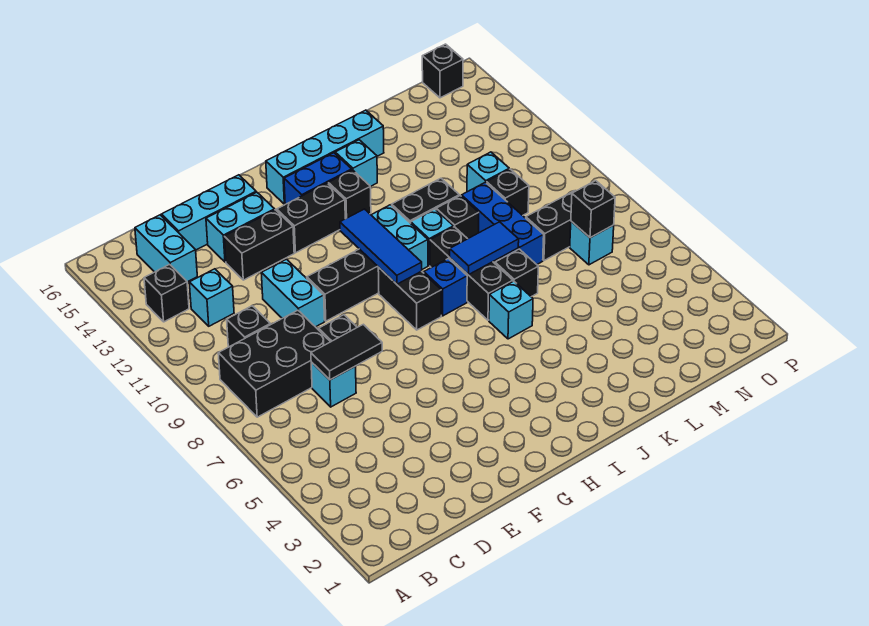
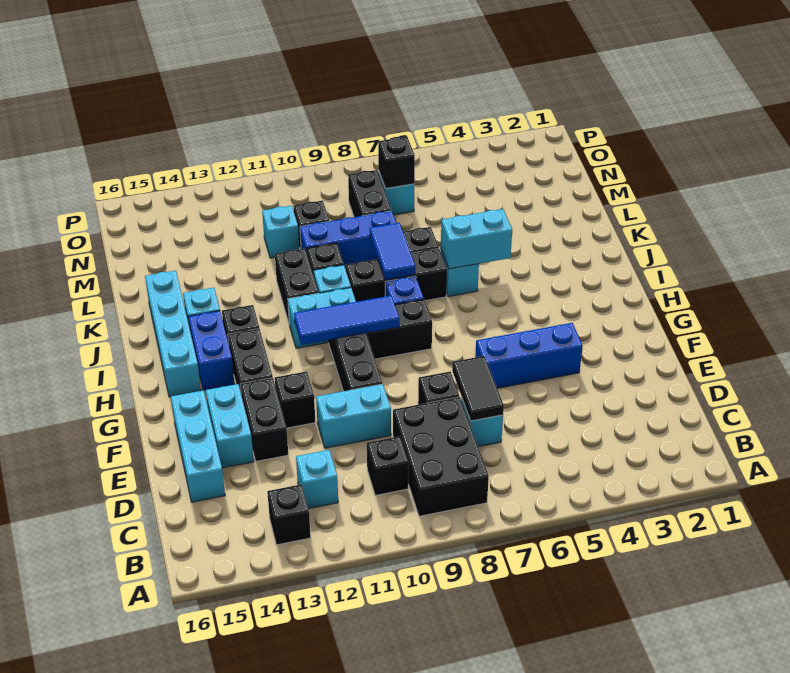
cyan brick C14:C15 level 1 -> cyan brick J5:J6 level 2
none -> blue brick F4:F6 level 1
black brick O16 level 1 -> black brick F12 level 1

